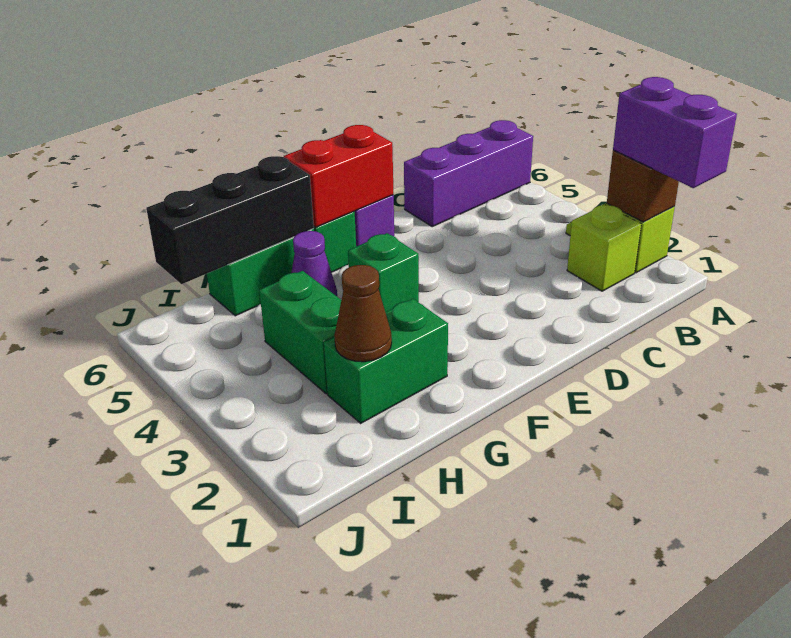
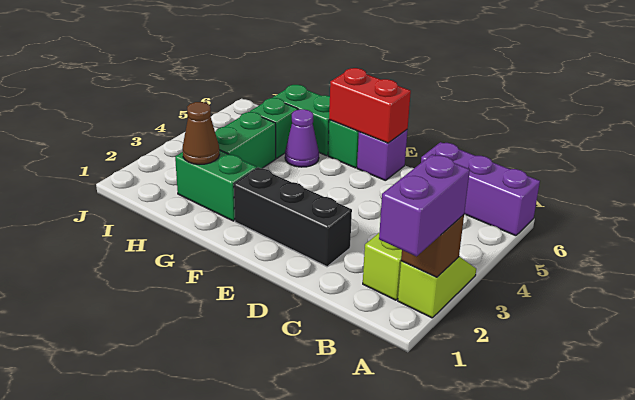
green brick F4 level 1 -> green brick H5 level 1
black brick G6:I6 level 2 -> black brick D2:F2 level 1

